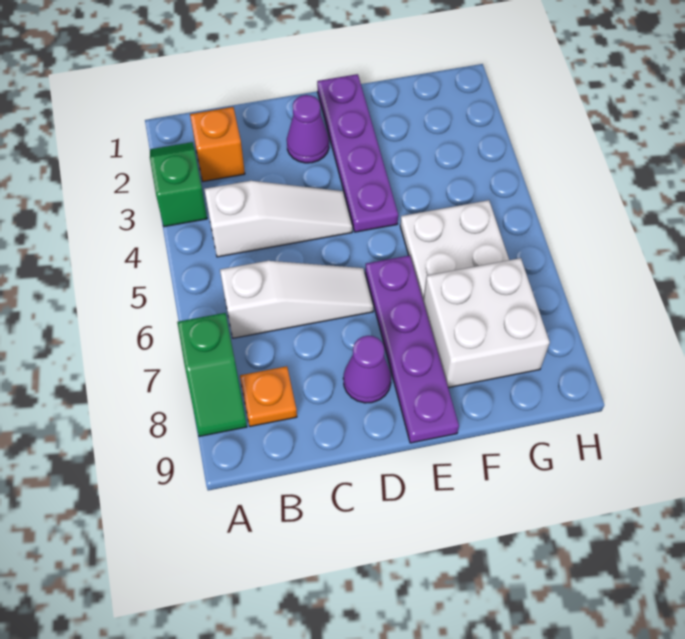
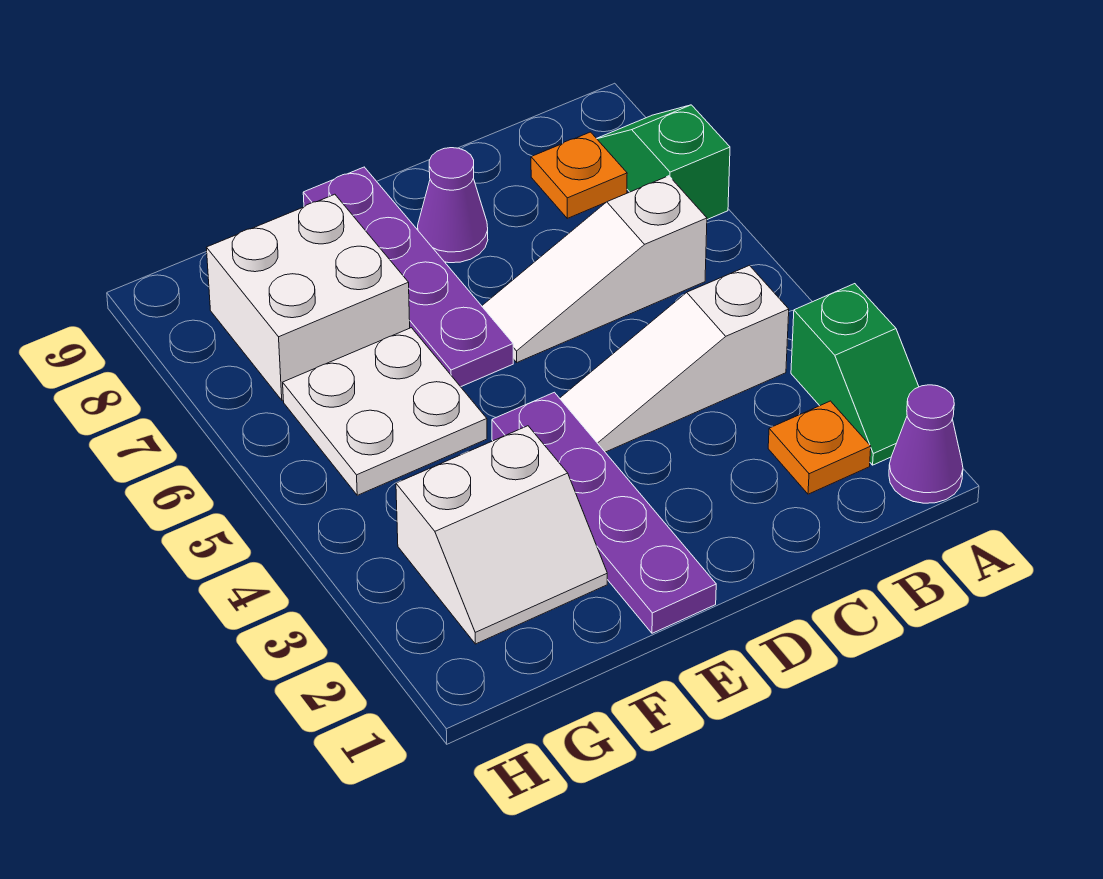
orange brick B2 level 1 -> orange plate B2 level 1
purple cone D2 level 1 -> purple cone A1 level 1
none -> white slope F2:G3 level 1 top 3

